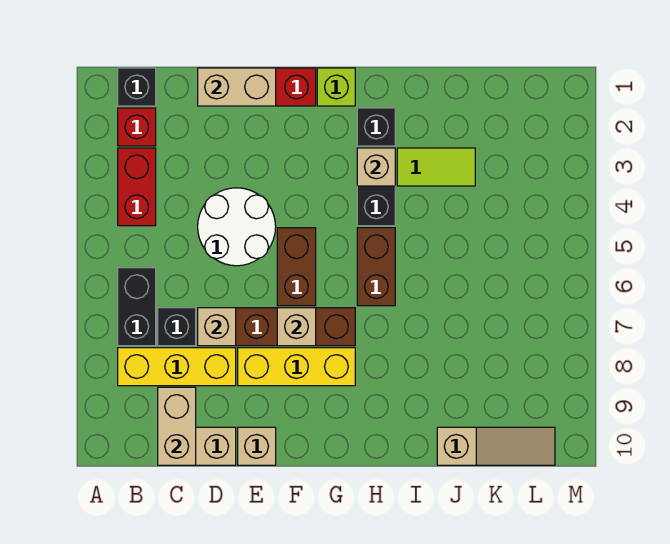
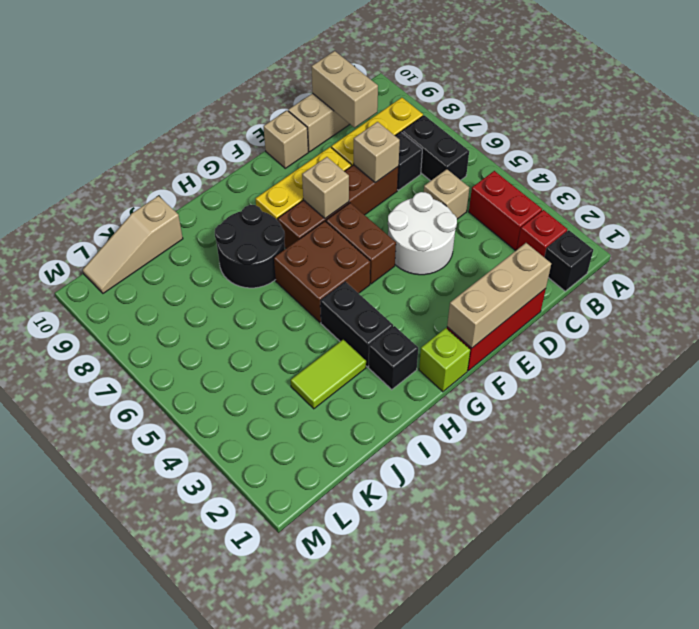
tan brick D1:E1 level 2 -> tan brick D1:F1 level 2
tan brick H3 level 2 -> tan brick C5 level 1
brown brick H5:H6 level 1 -> brown brick G5:H6 level 1
none -> black round brick H7:I8 level 1

